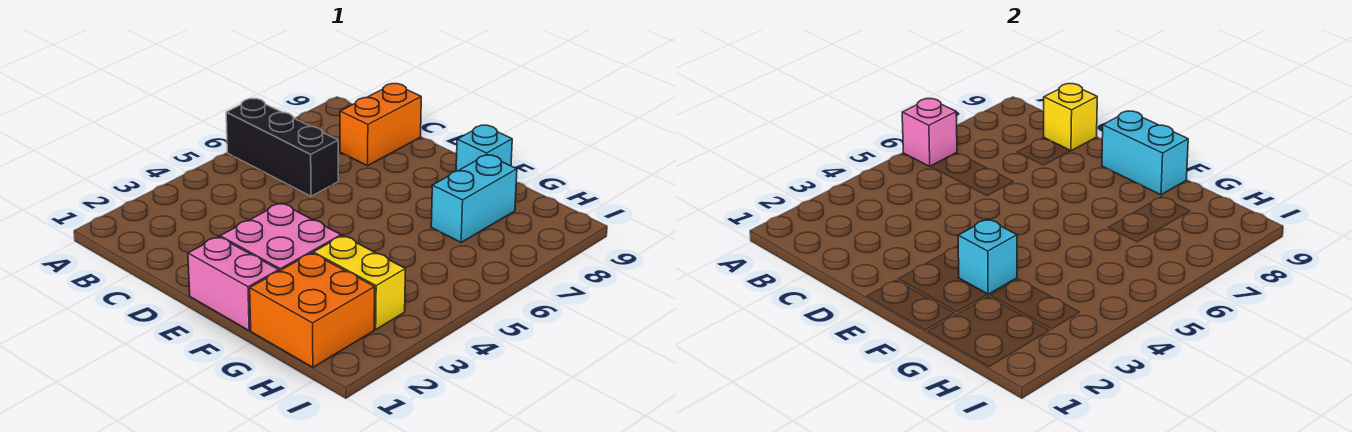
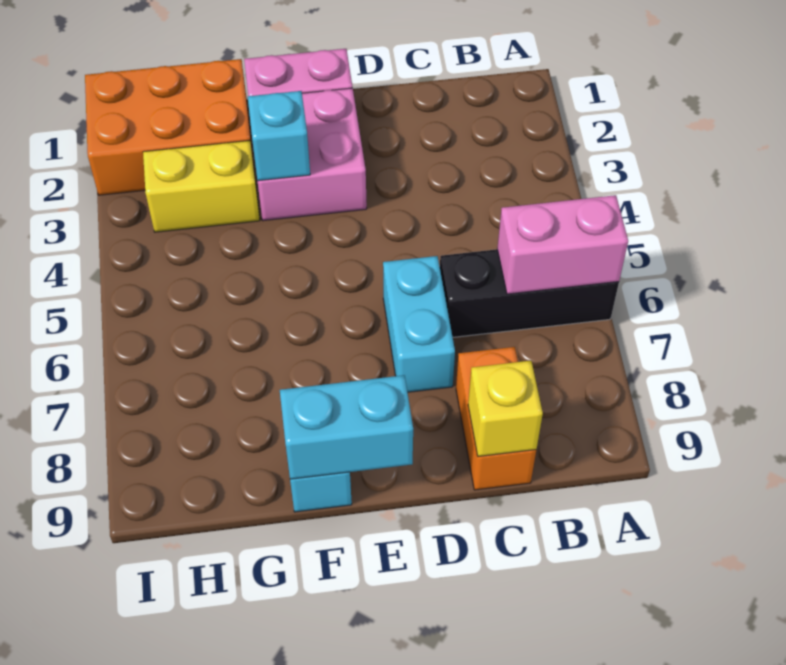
pink brick A6 level 2 -> pink brick A6:B6 level 2
orange brick G1:H2 level 1 -> orange brick G1:I2 level 1
cyan brick G7:G8 level 1 -> cyan brick D6:D7 level 1

